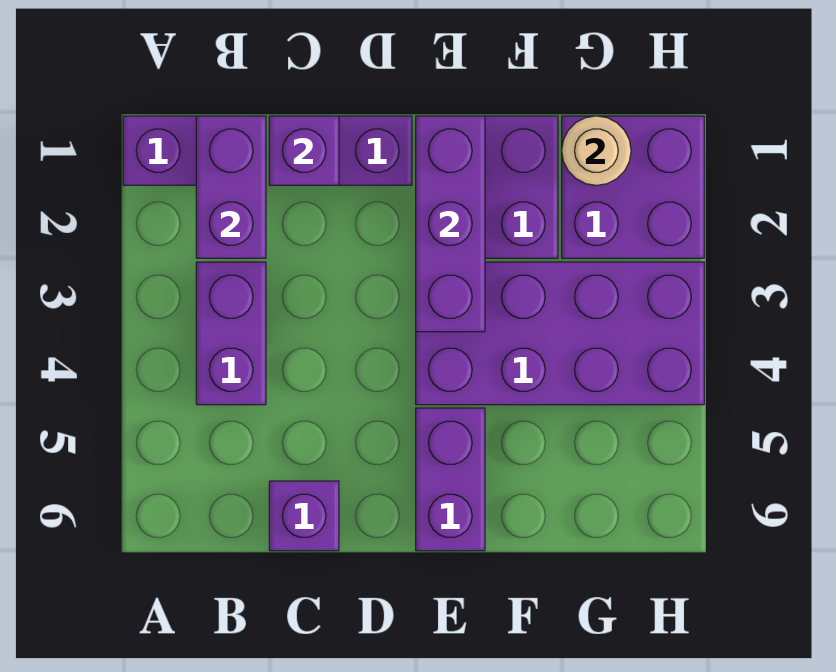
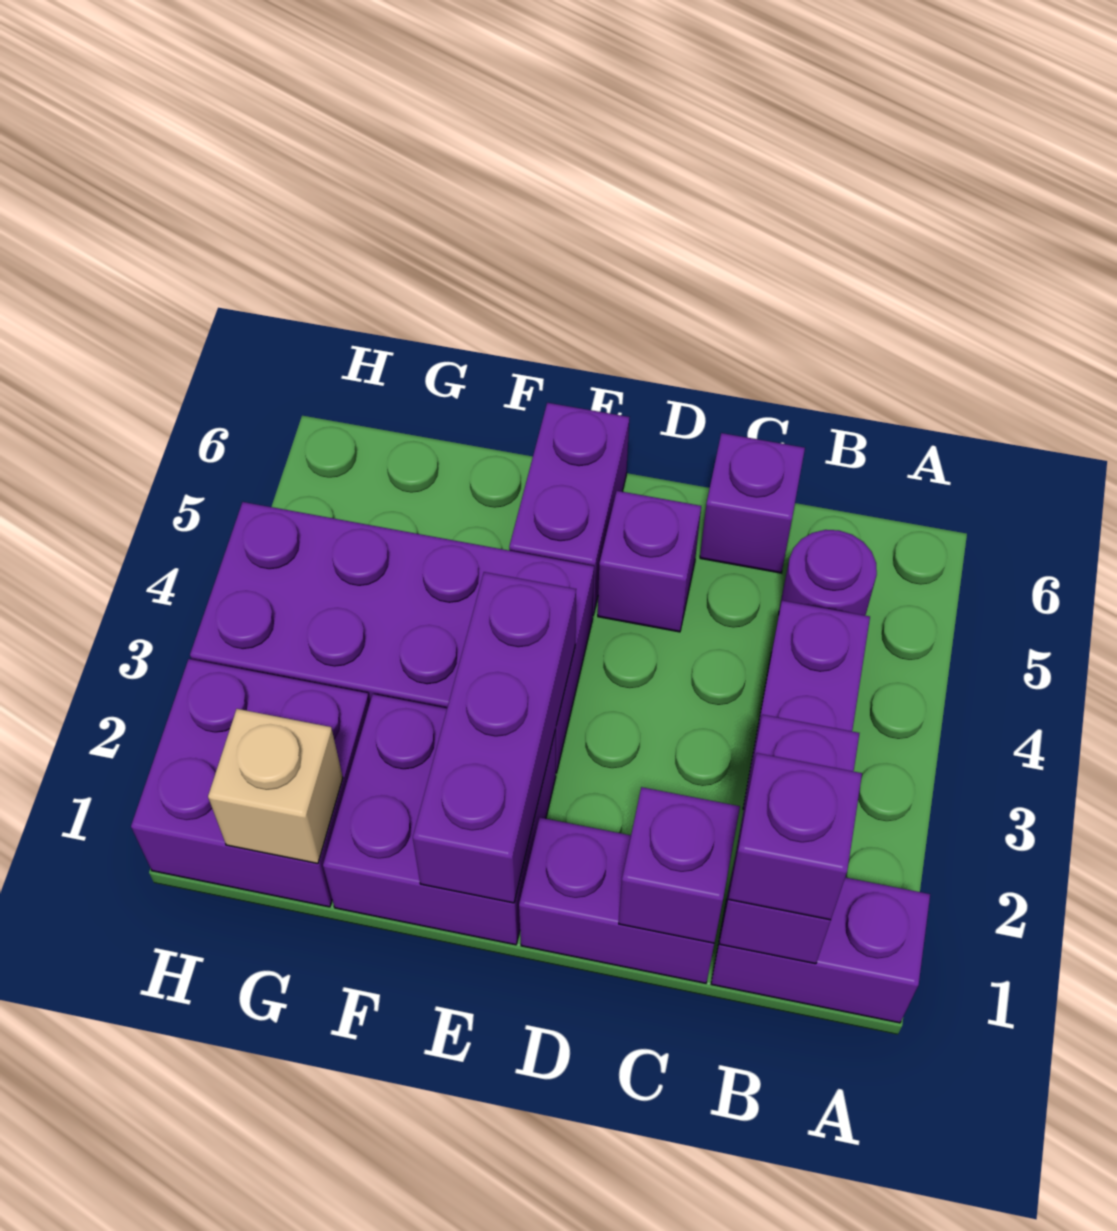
none -> purple brick B1 level 3
none -> purple round brick B5 level 1
none -> purple brick D5 level 1
tan round brick G1 level 2 -> tan brick G1 level 2

